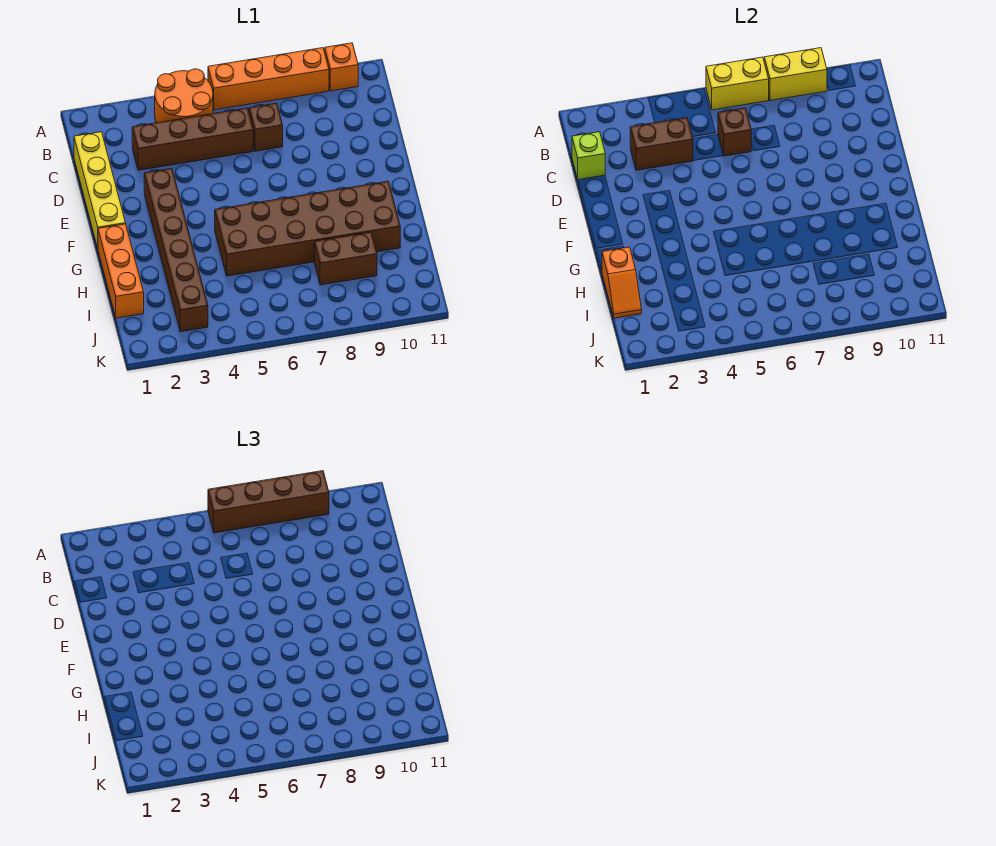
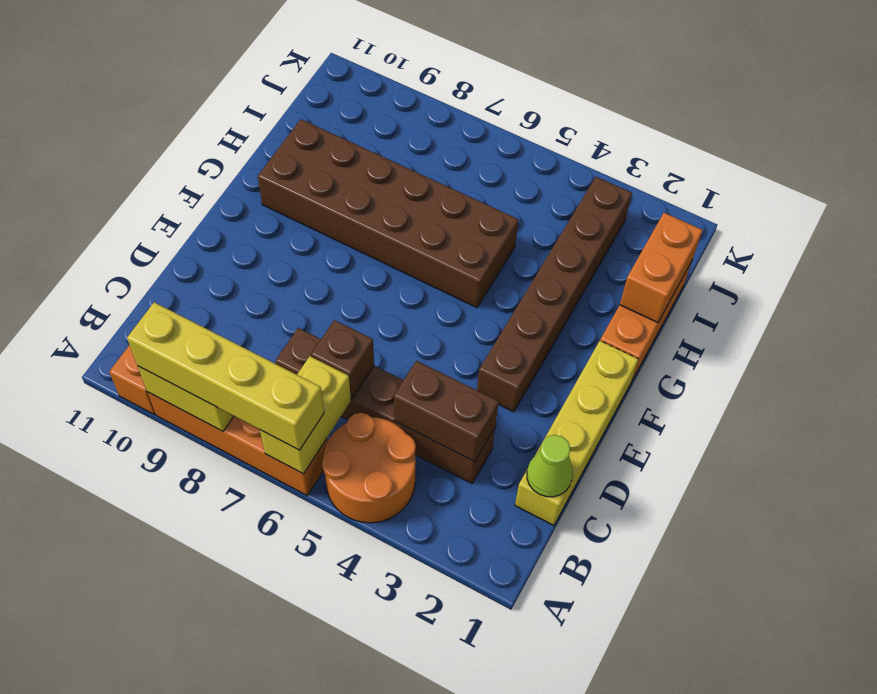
yellow brick A6:A7 level 2 -> yellow brick A6:B6 level 2
brown brick A6:A9 level 3 -> yellow brick A6:A9 level 3
lime brick C1 level 2 -> lime cone C1 level 2
orange slope H1:I1 level 2 top H -> orange brick H1:I1 level 2
brown brick I8:I9 level 1 -> none

